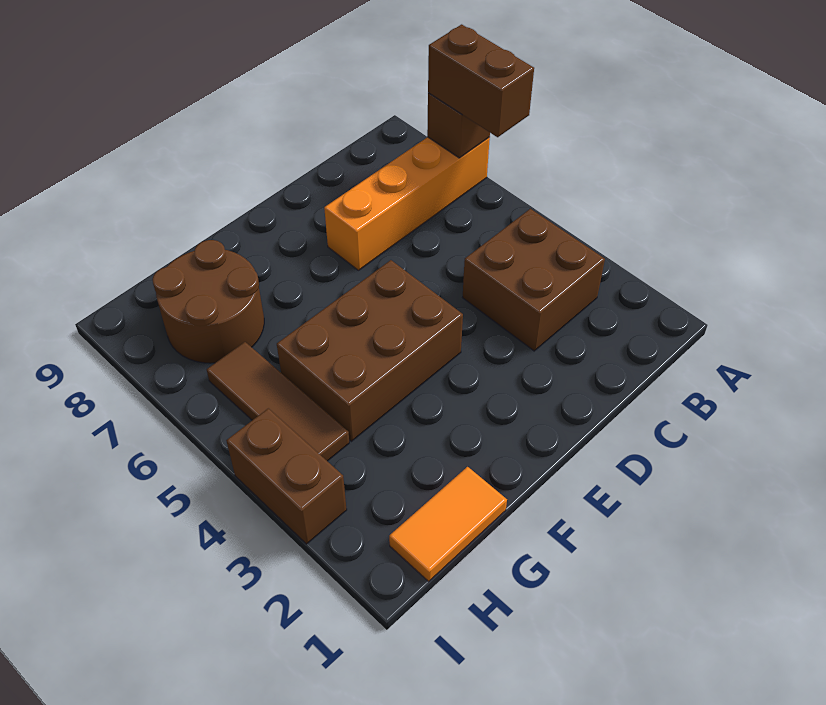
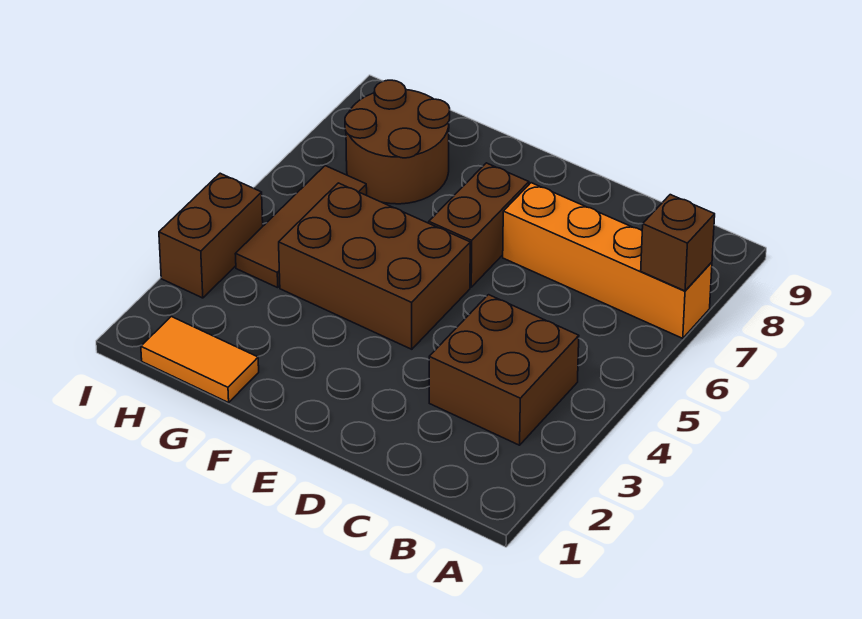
brown brick A6:A7 level 3 -> brown brick E6:E7 level 1

